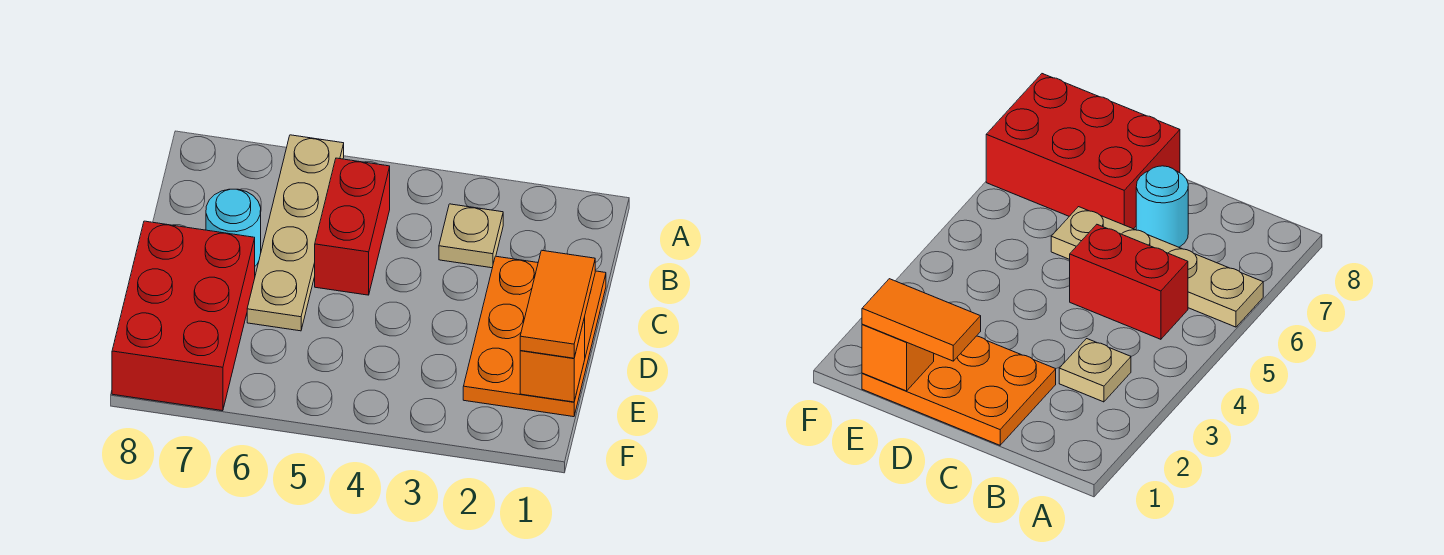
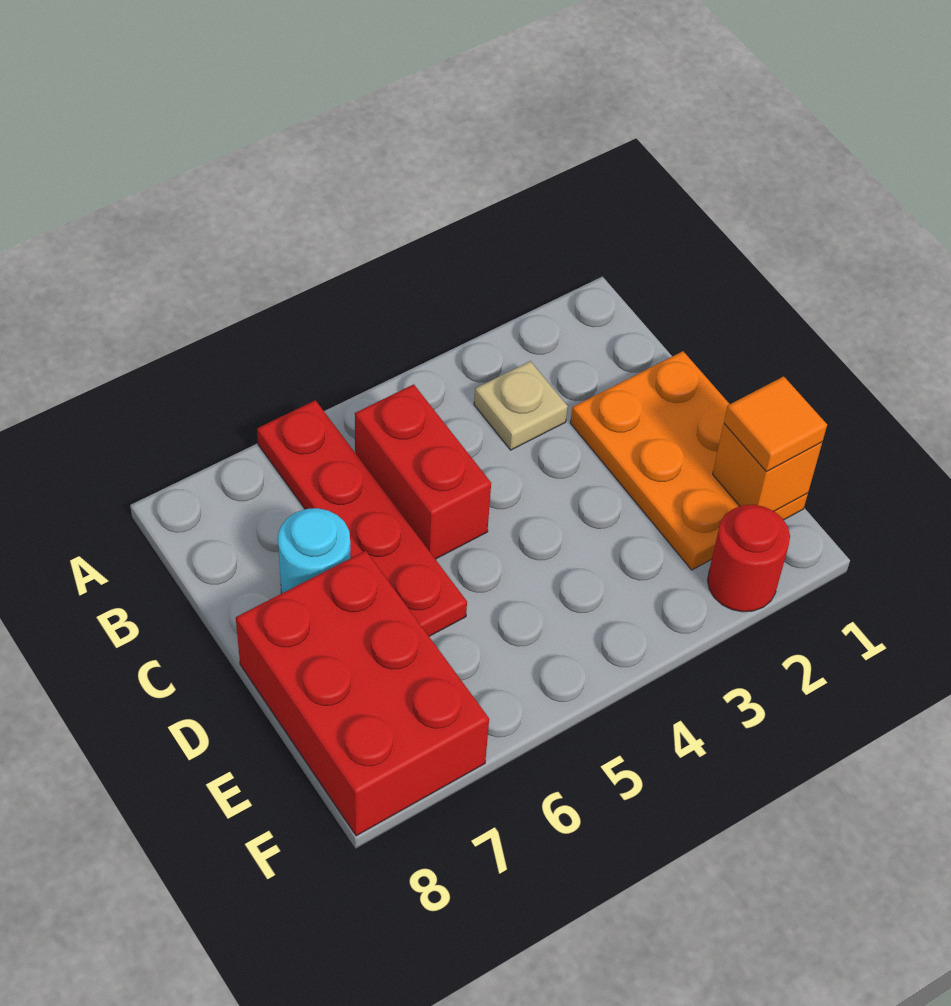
tan plate A6:D6 level 1 -> red plate A6:D6 level 1
orange tile D1:E1 level 3 -> orange tile E1 level 3
none -> red round brick F2 level 1

